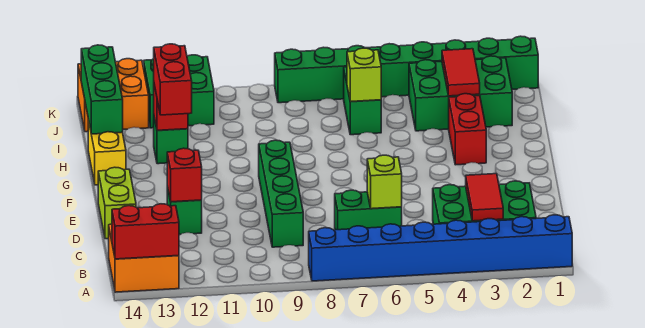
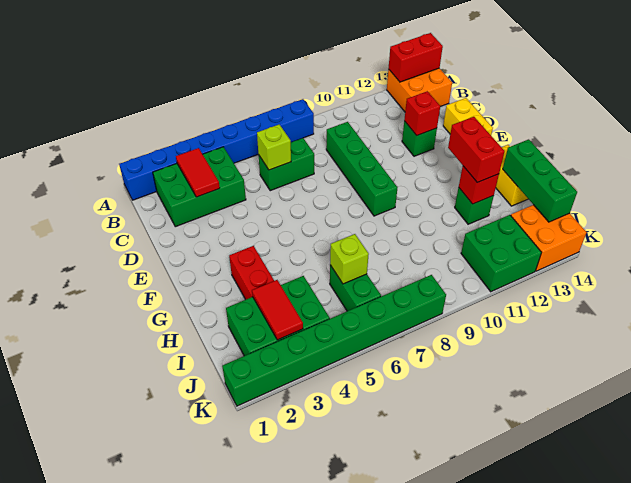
lime brick D14:E14 level 1 -> yellow brick D14:E14 level 1

